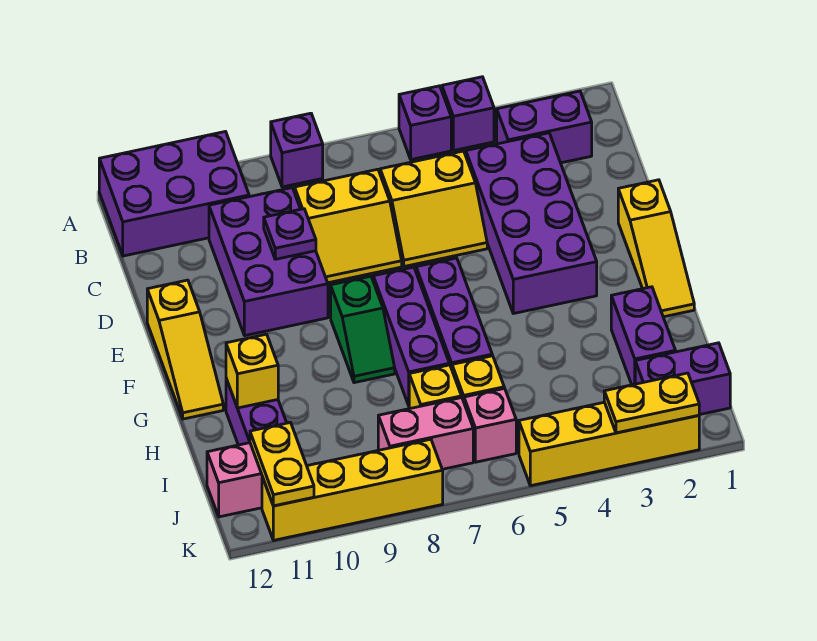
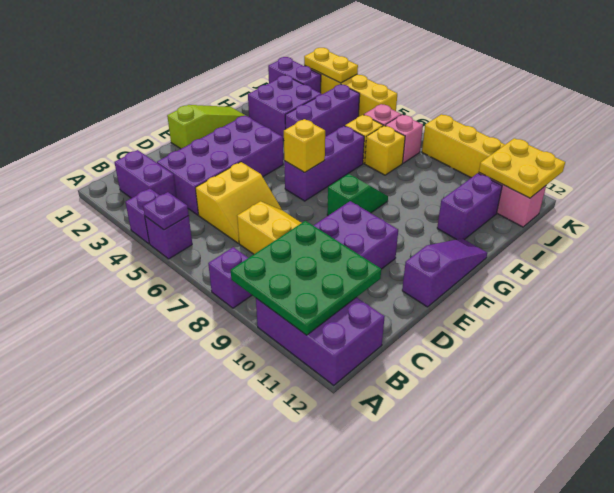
none -> green plate A9:C11 level 2
yellow slope C5:D6 level 1 top C -> yellow slope C5:D6 level 1 top 5
purple plate D9 level 2 -> purple plate A5 level 2
yellow slope E1:G1 level 1 top E -> lime slope E1:G1 level 1 top E
yellow slope E12:G12 level 1 top E -> purple slope E12:G12 level 1 top E
purple brick F7:H7 level 1 -> purple brick H4:J4 level 1
purple brick H2:I2 level 1 -> purple brick H2:I3 level 1
yellow brick H11 level 2 -> yellow brick F6 level 2
pink brick J7:J8 level 1 -> pink brick J7 level 1
yellow plate J11:K11 level 2 -> yellow plate J11:K12 level 2

